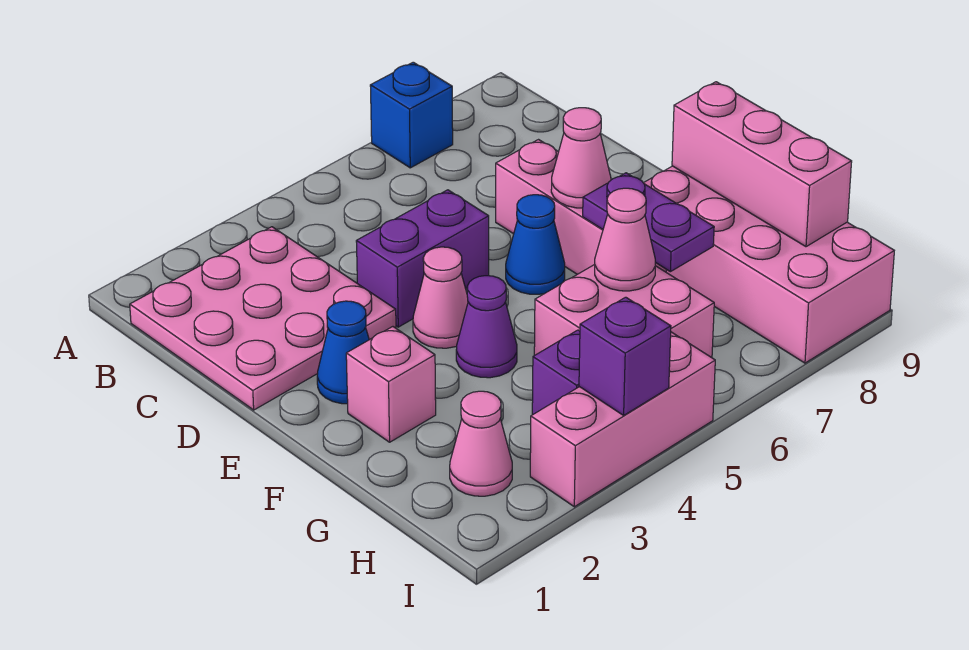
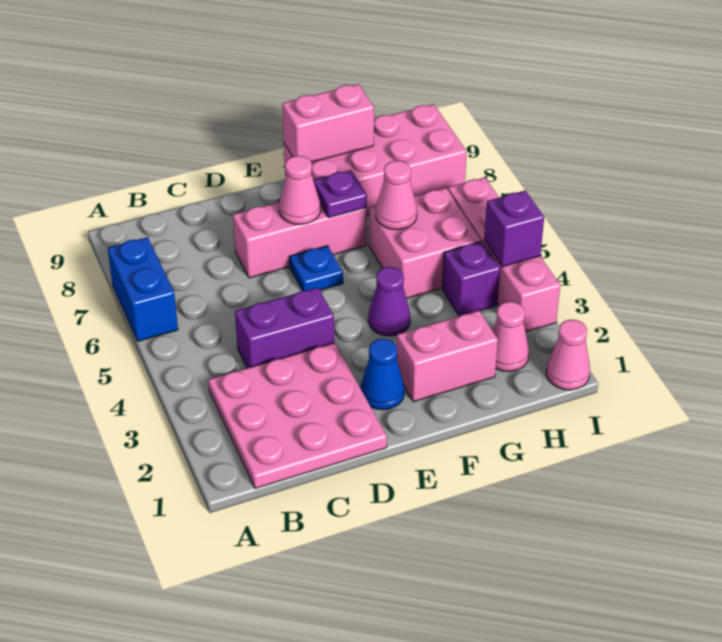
blue brick A7 level 1 -> blue brick A6:A7 level 1
purple brick D4:D5 level 1 -> purple brick C4:D4 level 1
pink cone E4 level 1 -> pink cone I1 level 1
blue cone E6 level 1 -> blue plate E6 level 1
pink brick F2 level 1 -> pink brick F2:G2 level 1
purple plate F7:G7 level 2 -> purple plate F7 level 2
pink brick F9:H9 level 2 -> pink brick F9:G9 level 2
pink brick I3:I5 level 1 -> pink brick I3:I6 level 1

